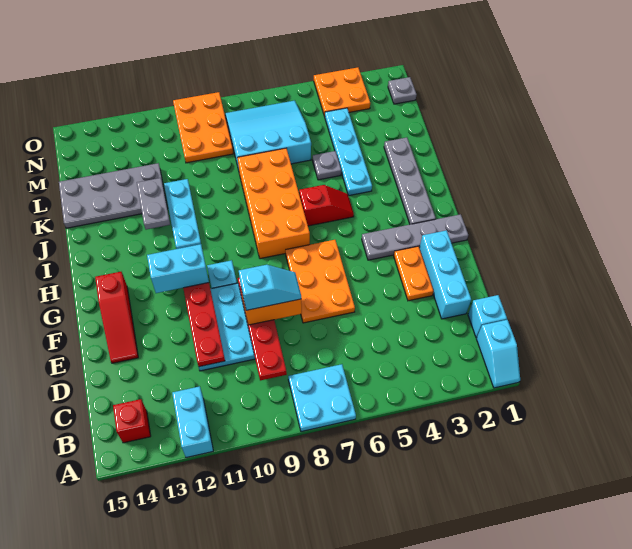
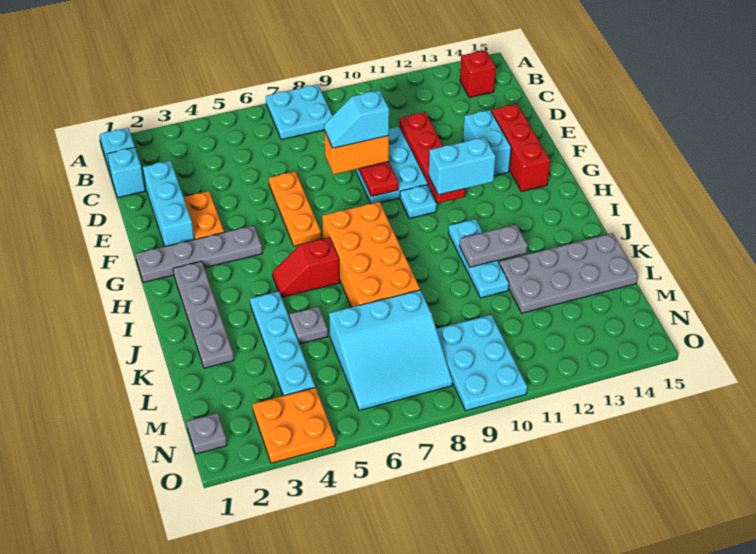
cyan brick A12:B12 level 1 -> cyan brick E13:F13 level 1
orange plate E6:G7 level 1 -> orange plate E6:G6 level 1
red slope E14:G14 level 1 top G -> red brick E14:G14 level 1
grey plate J12:K12 level 2 -> grey plate J11:J12 level 2
orange plate M9:O10 level 1 -> cyan plate M9:O10 level 1

